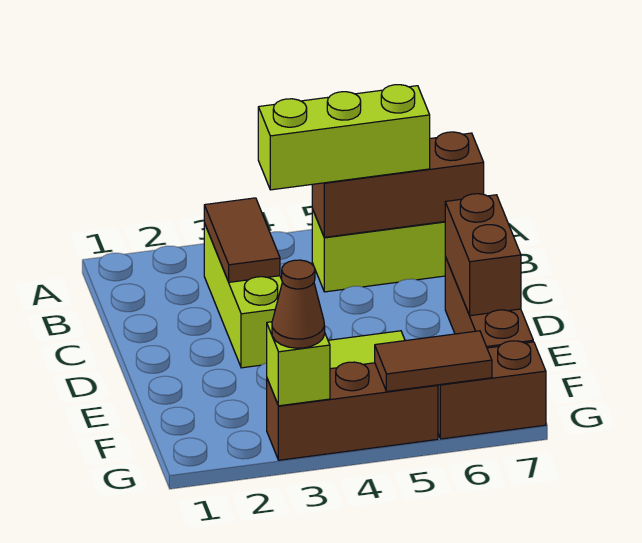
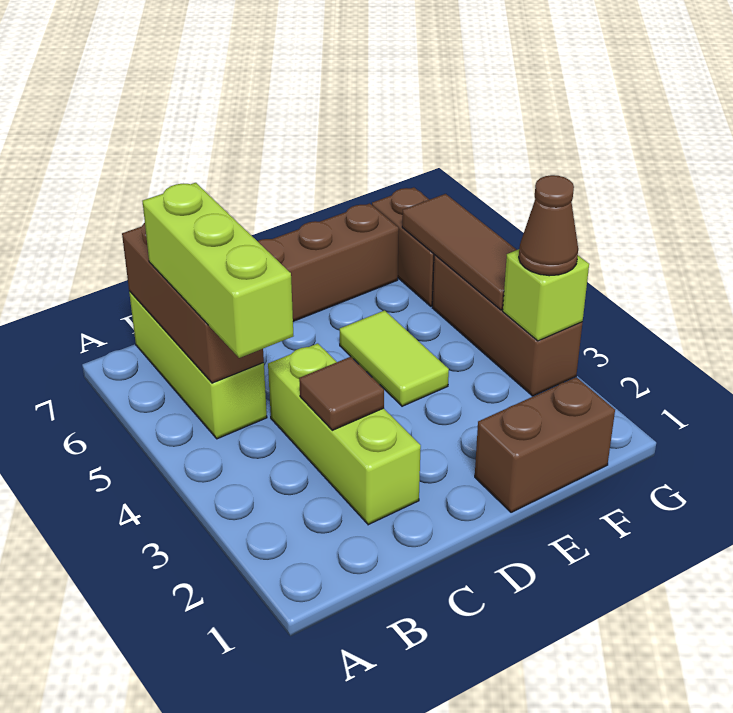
lime brick B3:D3 level 1 -> lime brick C2:C4 level 1
brown tile B3:C3 level 2 -> brown tile C3 level 2
brown brick D7:E7 level 2 -> brown brick E1:F1 level 1
brown tile G5:G6 level 2 -> brown tile G4:G6 level 2

